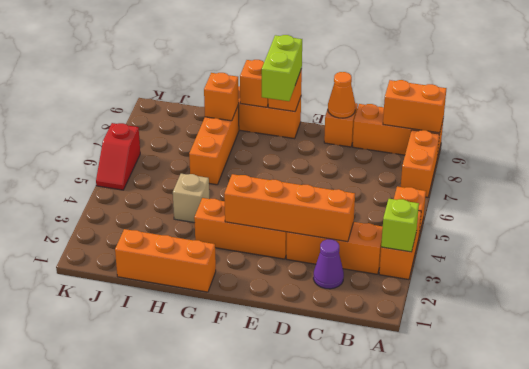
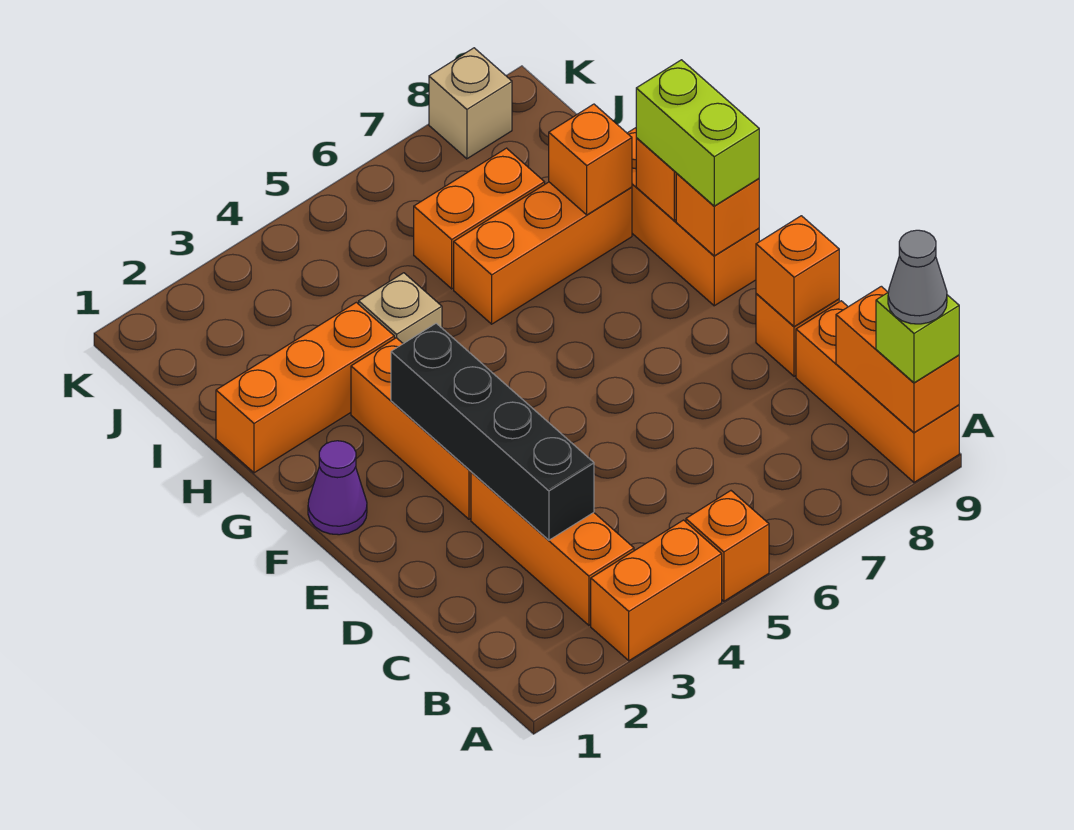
lime brick A3 level 2 -> lime brick A9 level 3
orange brick A7:A8 level 1 -> orange brick I6:I7 level 1
none -> grey cone A9 level 4
purple cone C2 level 1 -> purple cone F1 level 1
orange brick C3:F3 level 2 -> black brick C3:F3 level 2
orange cone D9 level 2 -> orange brick D9 level 2
lime brick F8:F9 level 3 -> lime brick F9:G9 level 3
orange brick G1:I1 level 1 -> orange brick H1:H3 level 1
red slope K5:K6 level 1 top 6 -> none
none -> tan brick K8 level 1

